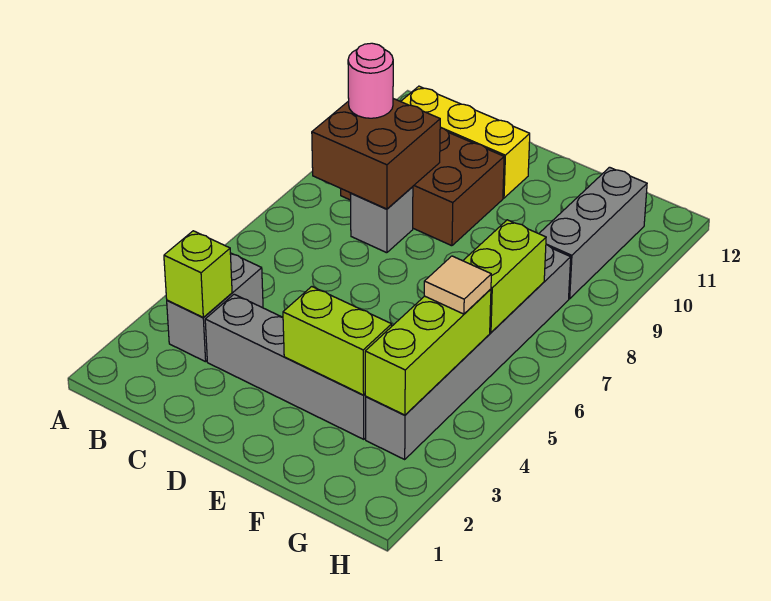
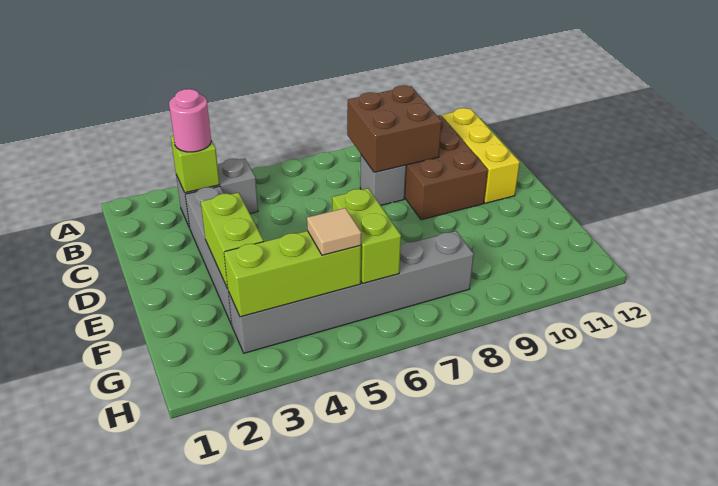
pink round brick B9 level 3 -> pink round brick B3 level 3
lime brick G6:G7 level 2 -> lime brick F6:G6 level 2
grey brick G9:G11 level 1 -> none

